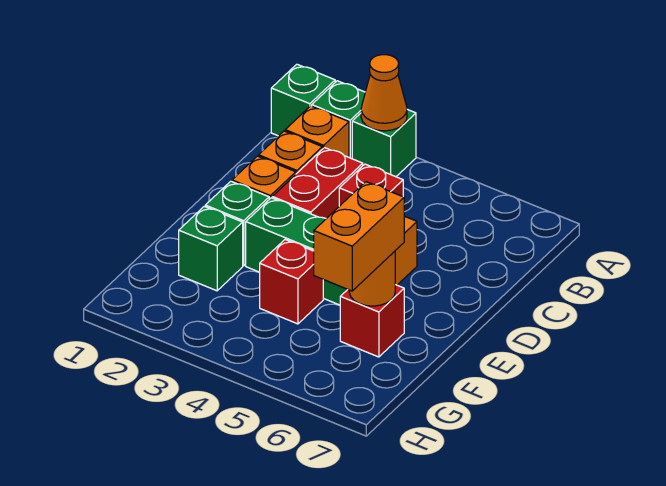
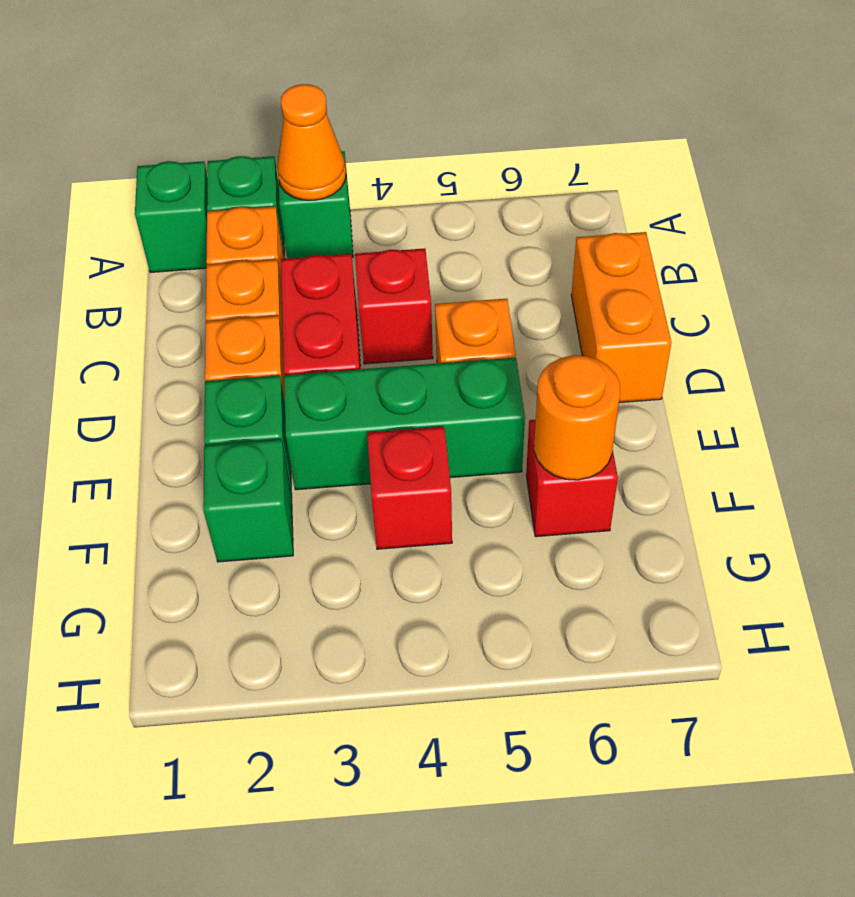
orange brick F6:G6 level 3 -> orange brick C7:D7 level 1

